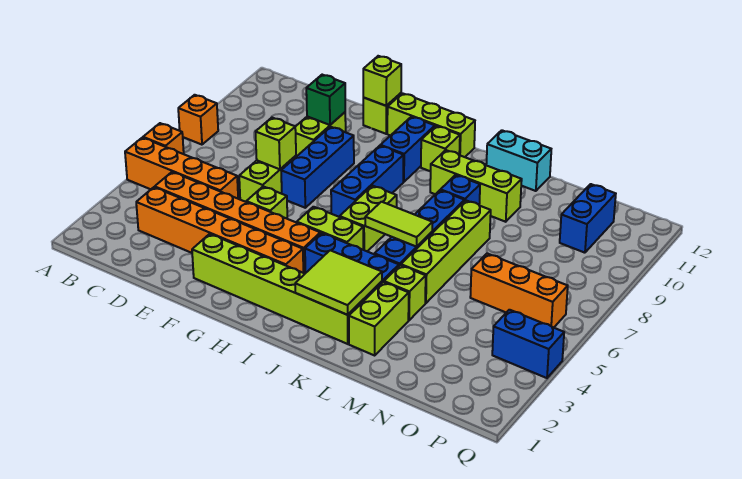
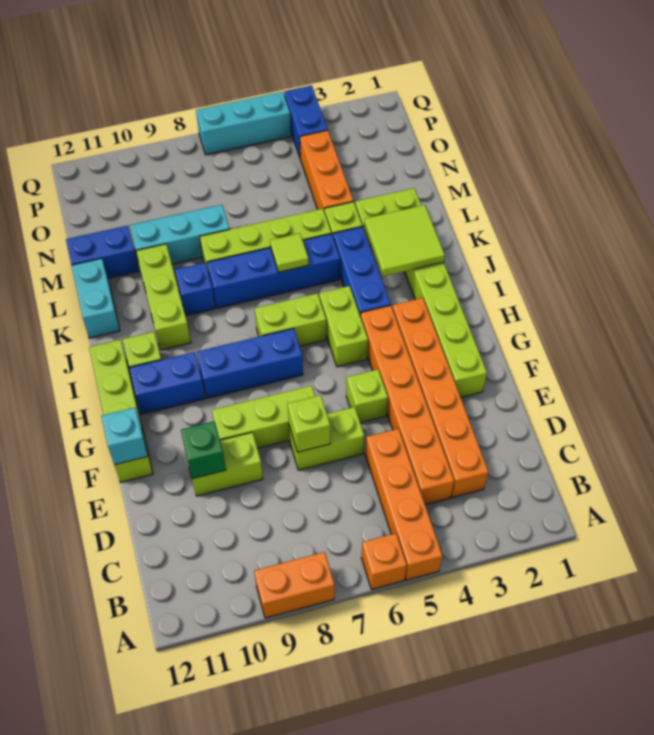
orange brick A8 level 1 -> orange brick A8:A9 level 1
blue brick F7:F9 level 1 -> lime brick F7:F9 level 1
lime brick F12 level 2 -> cyan brick F12 level 2
lime tile J6:K6 level 2 -> lime tile K6 level 2
none -> cyan brick M8:M10 level 1
orange brick N6:P6 level 1 -> orange brick M4:O4 level 1
blue brick O10:O11 level 1 -> blue brick M11:M12 level 1
none -> cyan brick Q5:Q7 level 1

